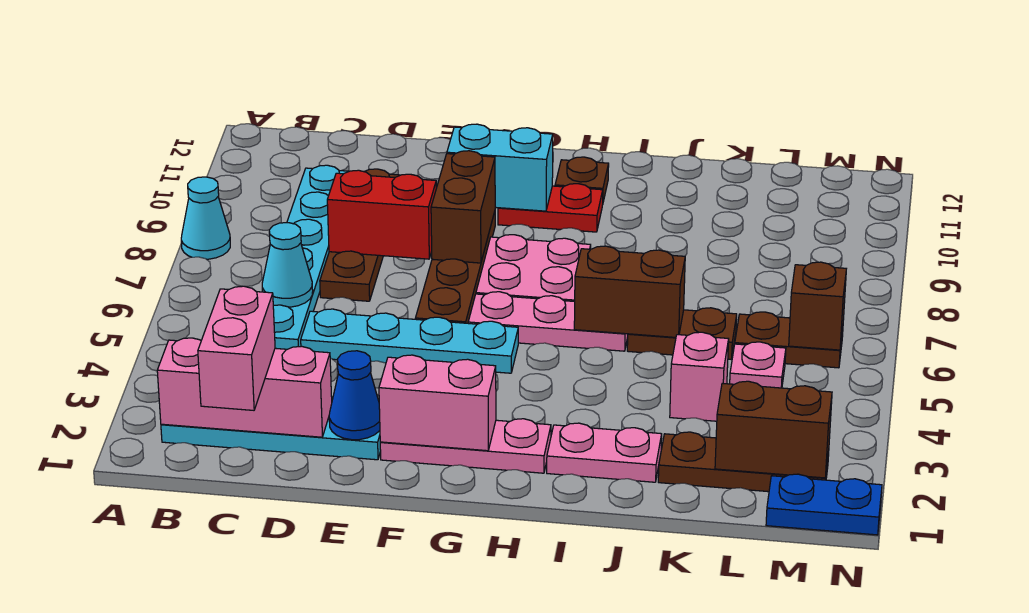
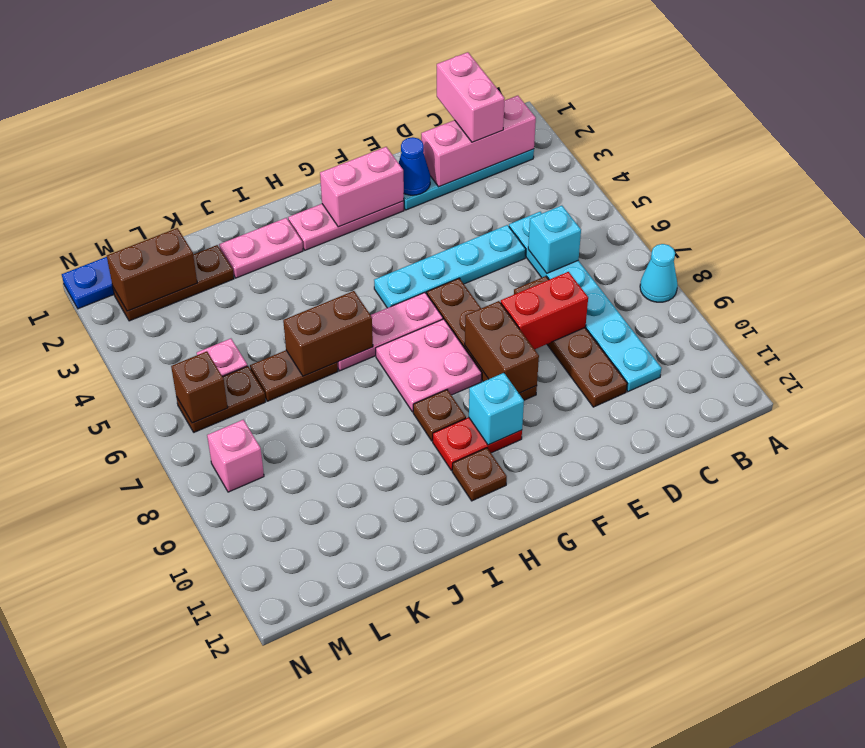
cyan cone C6 level 2 -> cyan brick C6 level 2
cyan brick F10:G10 level 2 -> cyan brick G10 level 2
none -> brown plate H9 level 1
pink brick K4 level 1 -> pink brick M8 level 1

